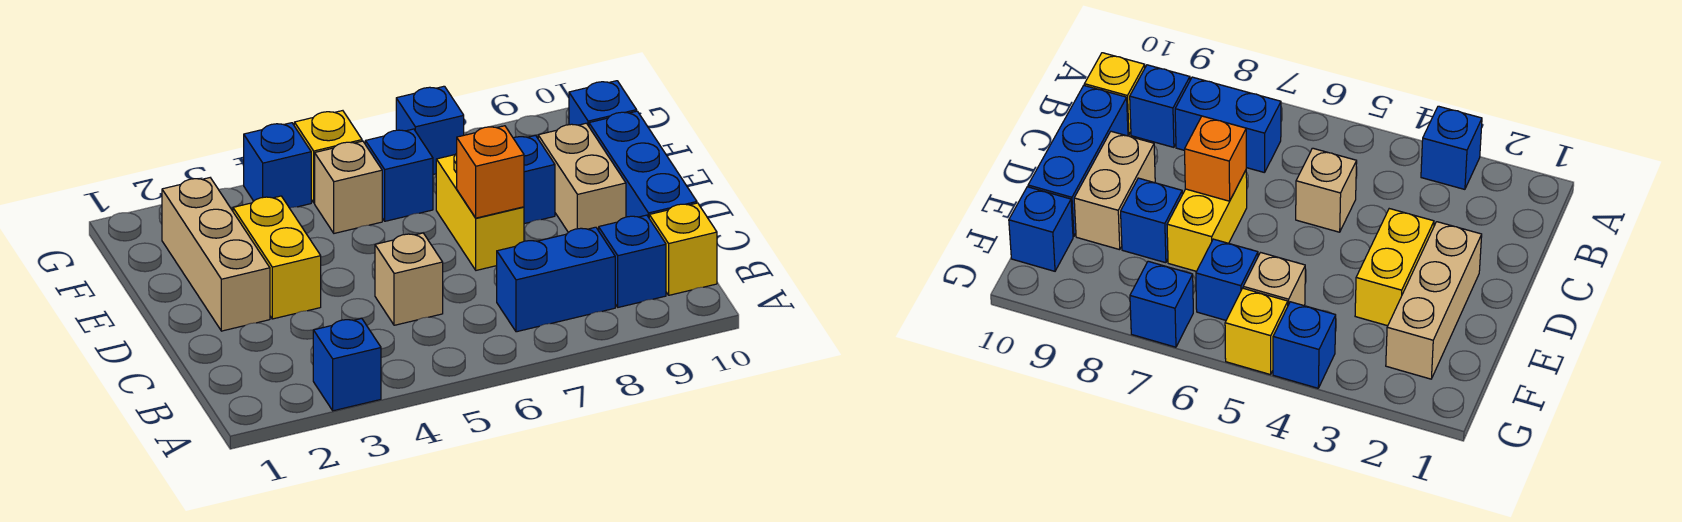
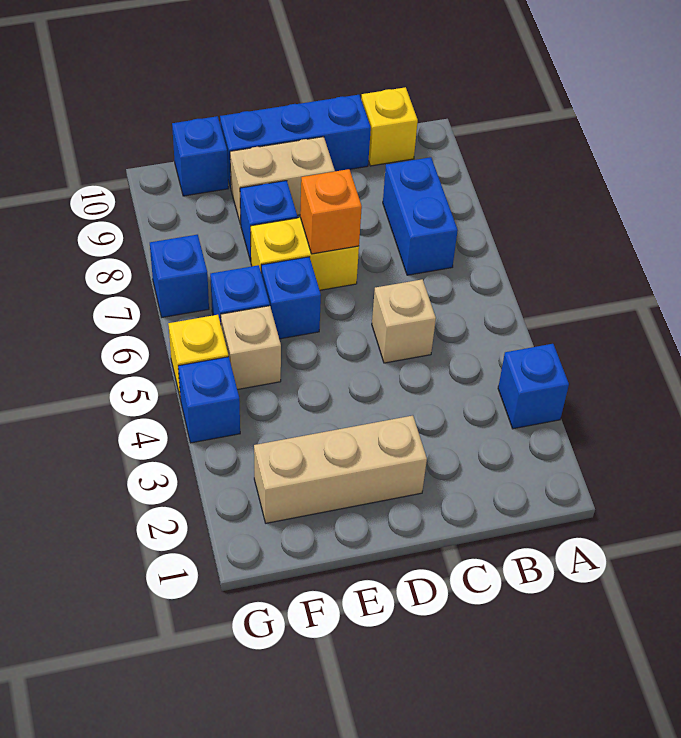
blue brick B9 level 1 -> blue brick E6 level 1
yellow brick D3:E3 level 1 -> none

